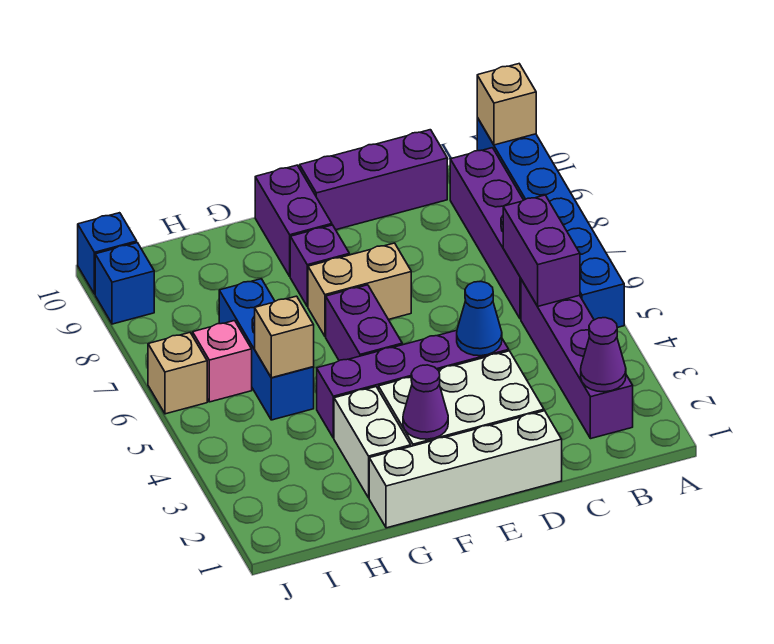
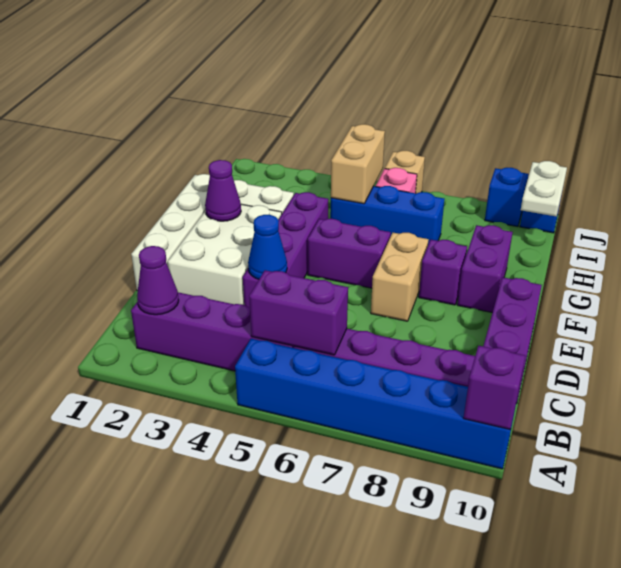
tan brick A10 level 2 -> purple brick A10 level 2
purple brick F9:F10 level 1 -> purple brick F9:G9 level 1
tan brick H5 level 2 -> tan brick H5:I5 level 2
none -> white plate I10:J10 level 2

